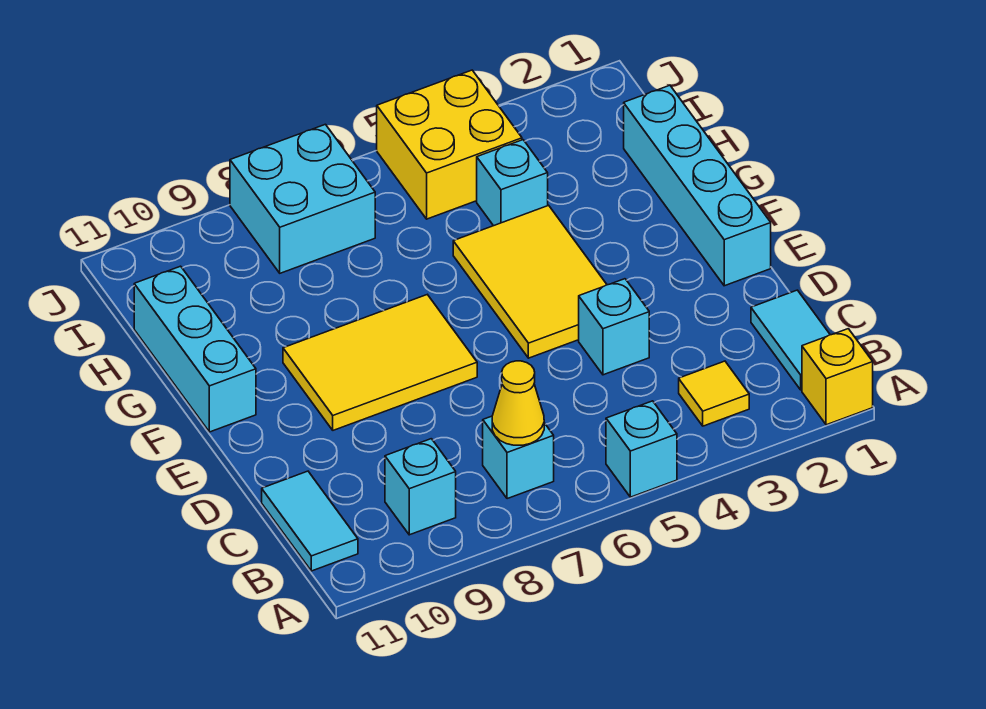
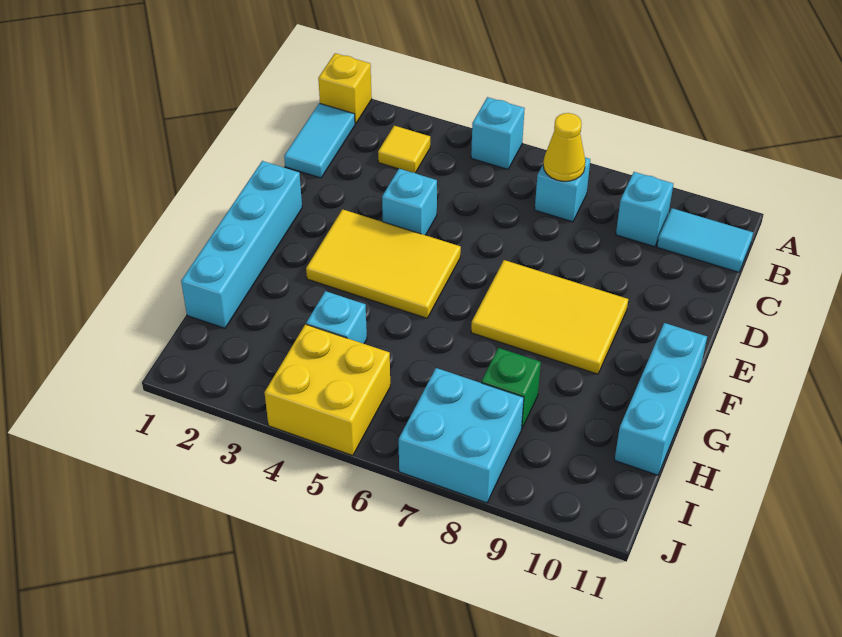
cyan tile B11:C11 level 1 -> cyan tile B10:B11 level 1
yellow tile E4:G5 level 1 -> yellow tile E3:F5 level 1
none -> green brick H8 level 1

